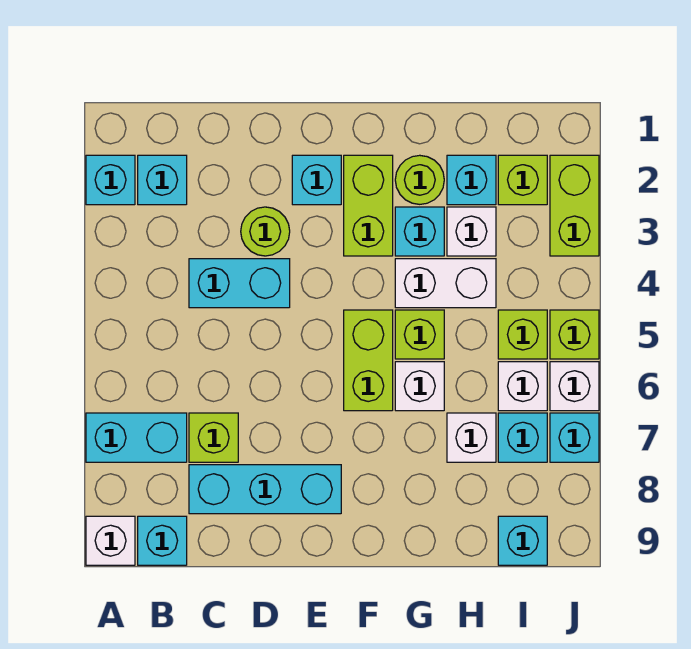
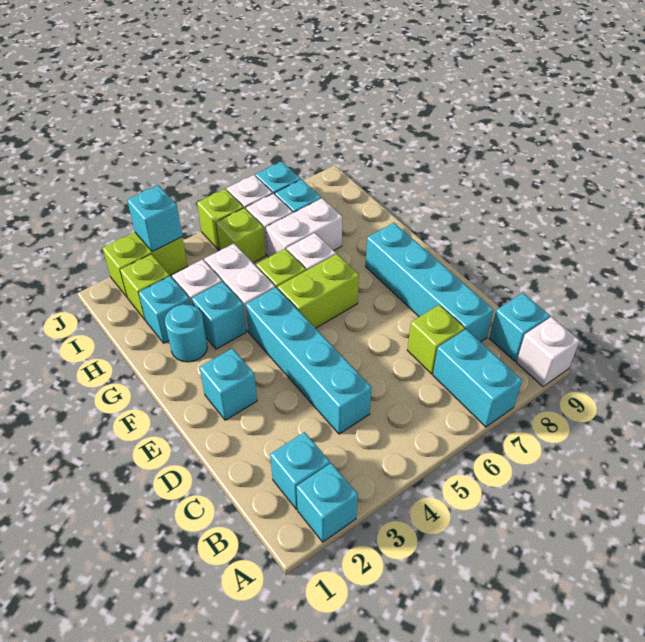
cyan brick C4:D4 level 1 -> cyan brick C4:F4 level 1
cyan brick C8:E8 level 1 -> cyan brick C8:F8 level 1
lime round brick D3 level 1 -> none
lime brick F2:F3 level 1 -> none
lime round brick G2 level 1 -> cyan round brick G2 level 1
white brick H7 level 1 -> white brick H6:H7 level 1
cyan brick I9 level 1 -> cyan brick J3 level 2

